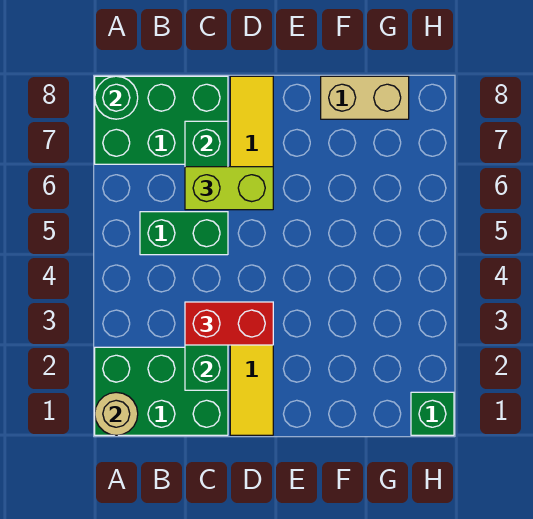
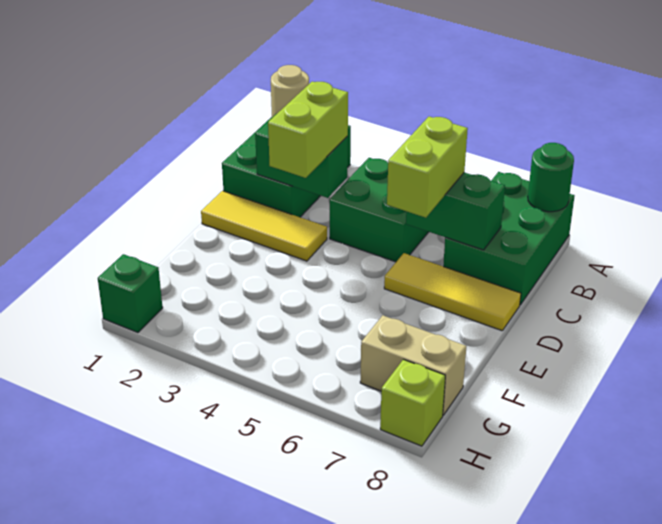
green brick B5:C5 level 1 -> green brick B4:C5 level 1
red brick C3:D3 level 3 -> lime brick C3:D3 level 3
tan brick F8:G8 level 1 -> tan brick G7:G8 level 1
none -> lime brick H8 level 1

